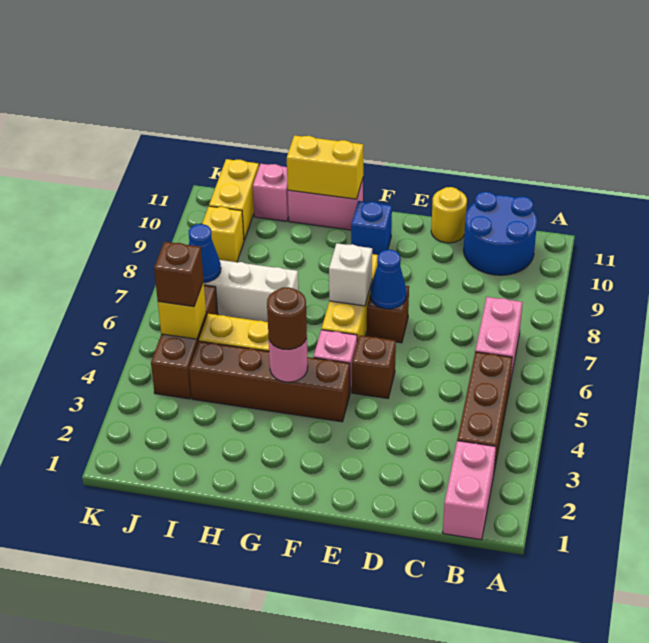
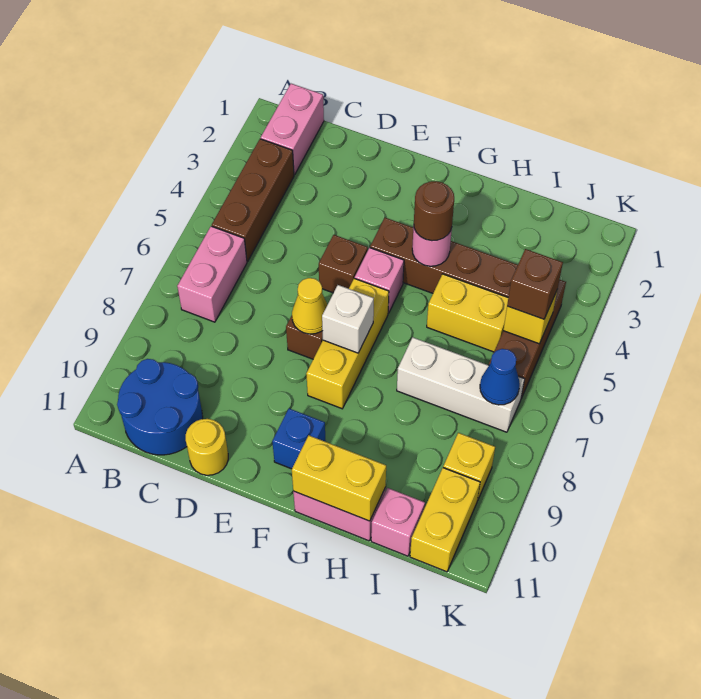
blue cone E7 level 2 -> yellow cone E7 level 2

